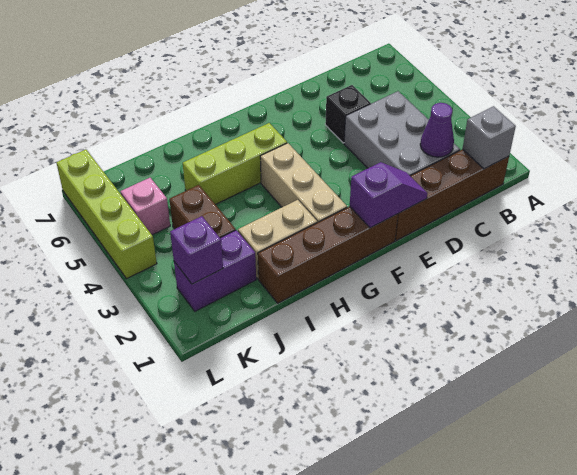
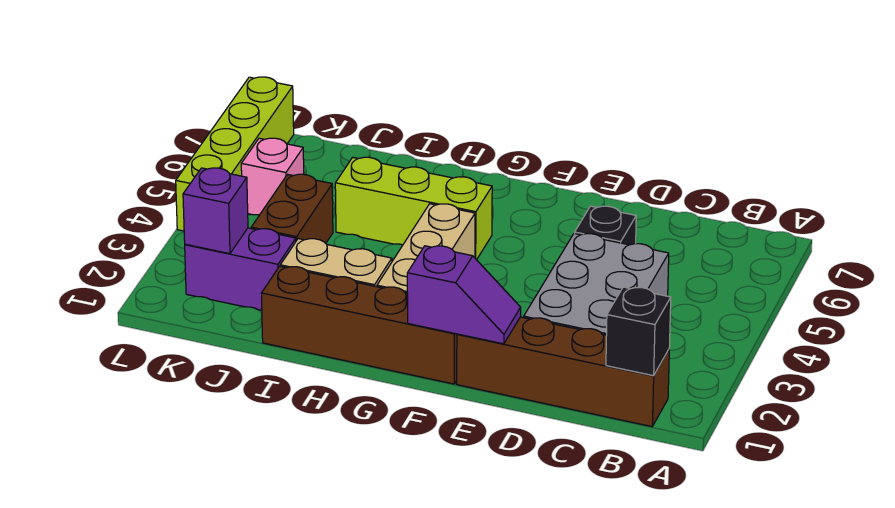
grey brick B1 level 2 -> black brick B1 level 2
purple cone C2 level 2 -> none

